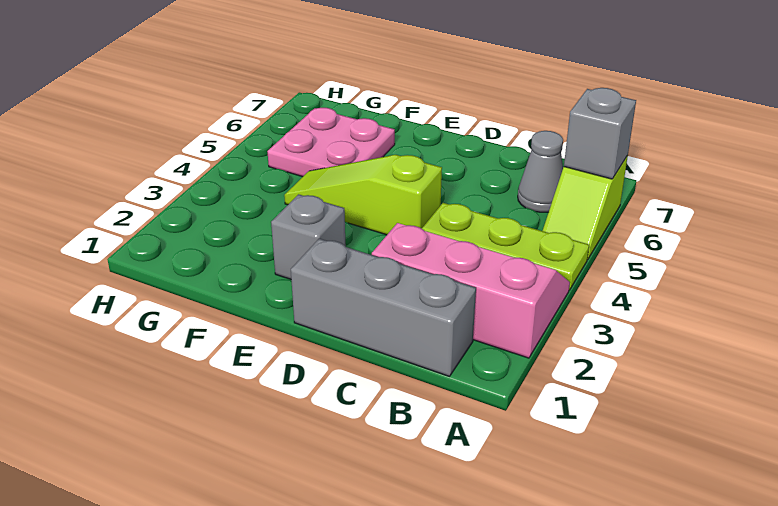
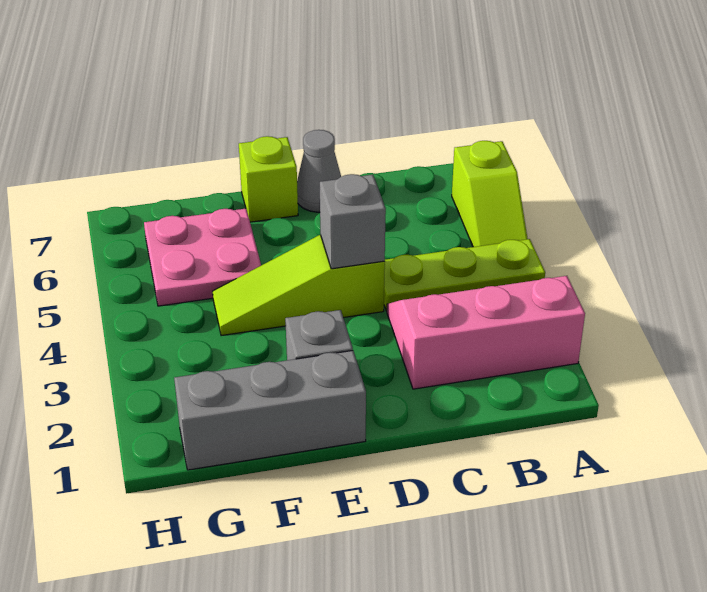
grey brick A6 level 2 -> grey brick D4 level 2
grey brick B1:D1 level 1 -> grey brick E1:G1 level 1
grey cone B6 level 1 -> grey cone D7 level 1
none -> lime brick E7 level 1

